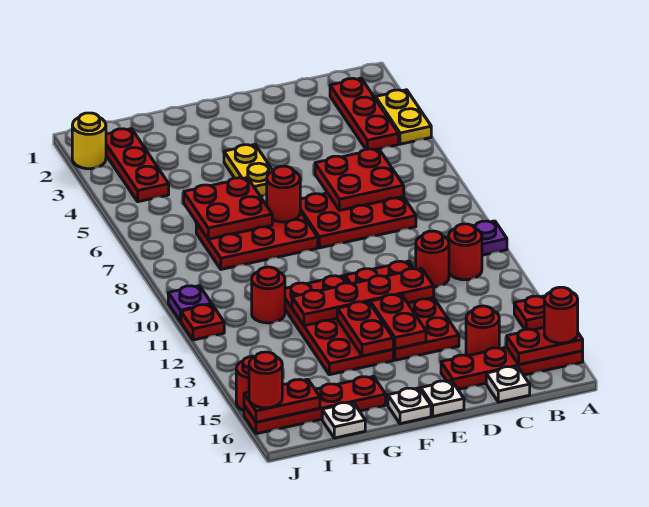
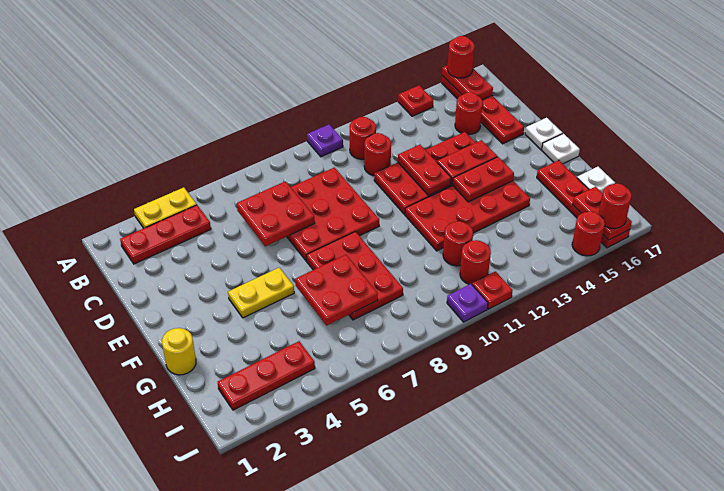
red plate C7:E8 level 1 -> red plate C7:E9 level 1
white plate C17 level 1 -> none
red plate D12:G12 level 2 -> red plate D12:E12 level 2
red round brick F7 level 2 -> red round brick I11 level 1
yellow round brick J2 level 1 -> yellow round brick G1 level 1

